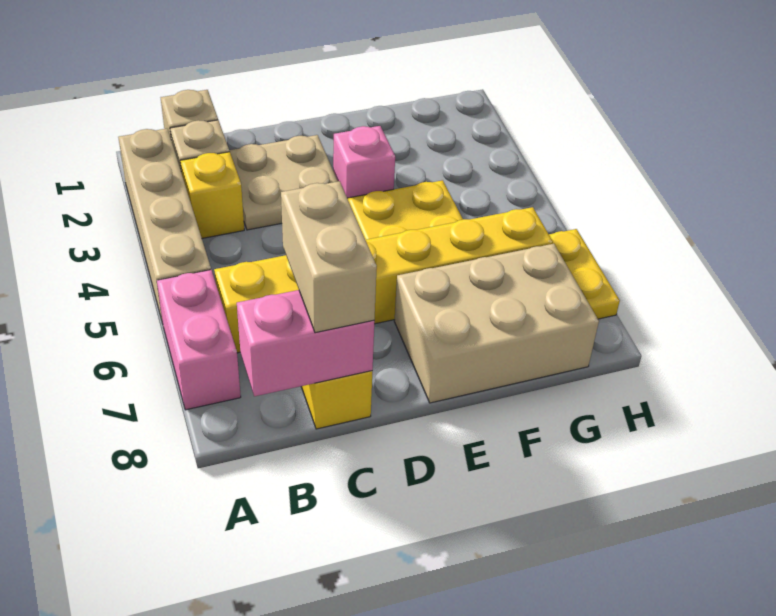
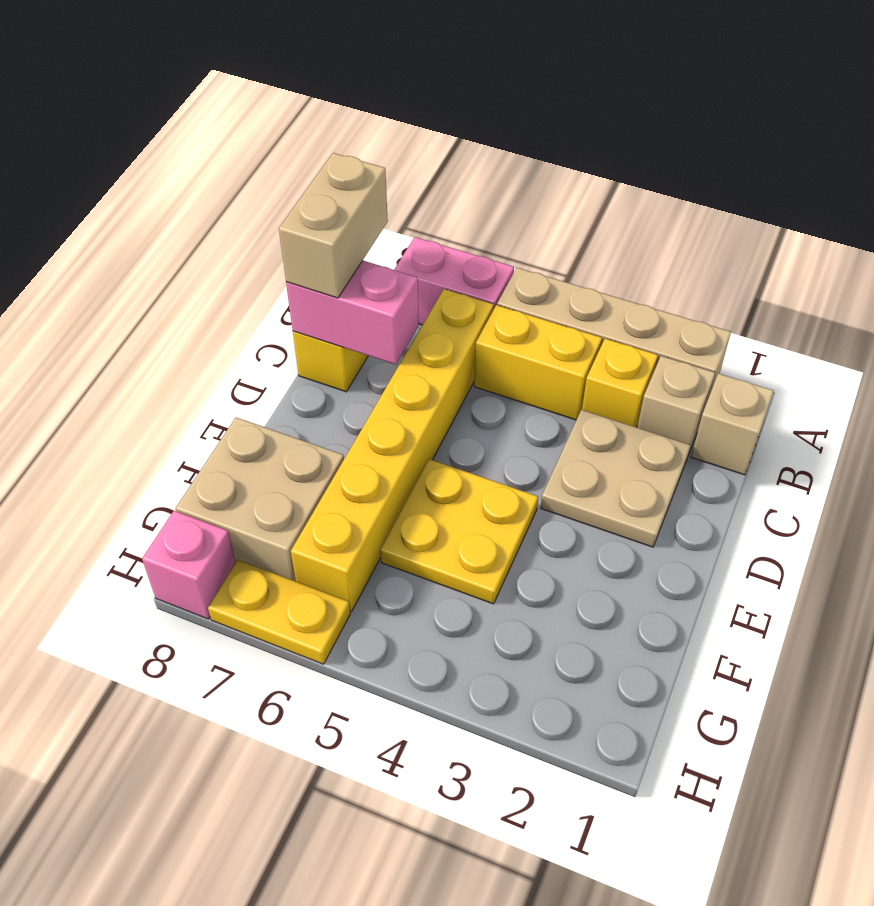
none -> yellow brick B4:B5 level 1
pink brick B8:C8 level 2 -> pink brick C7:C8 level 2
tan brick C7:C8 level 3 -> tan brick B8:C8 level 3
pink brick E3 level 1 -> pink brick H8 level 1
tan brick E7:G8 level 1 -> tan brick F7:G8 level 1

